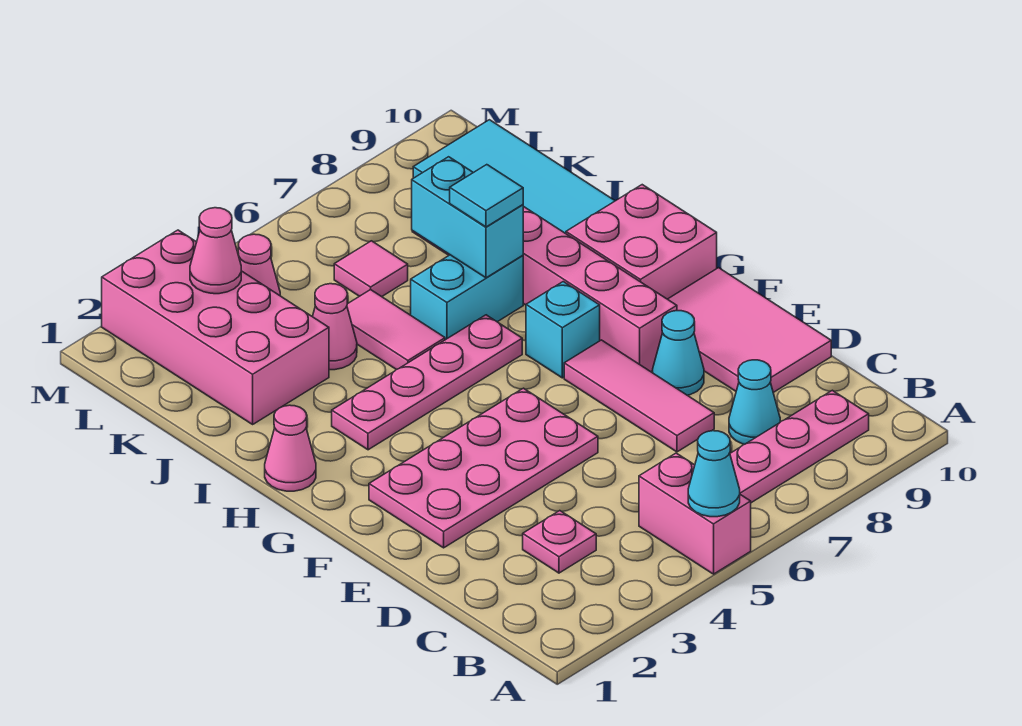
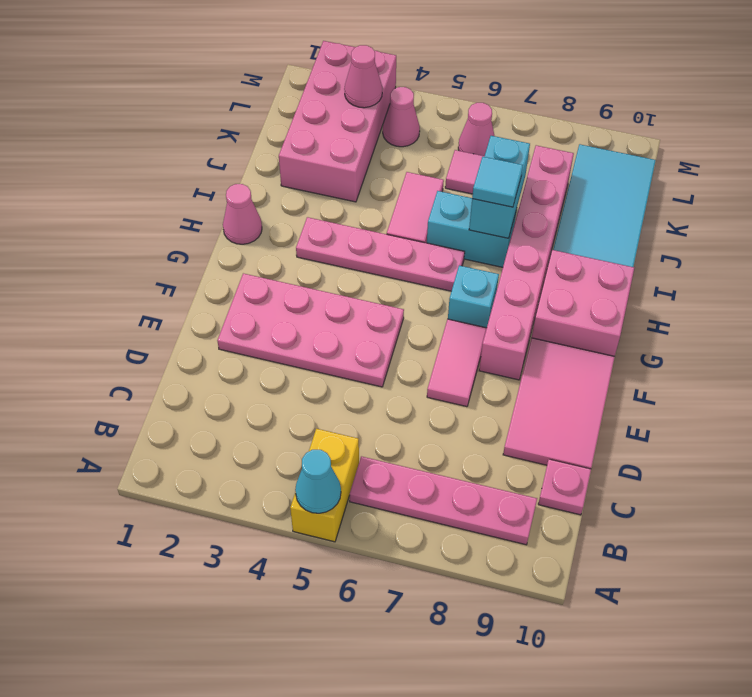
pink brick A5:B5 level 1 -> yellow brick A5:B5 level 1
pink plate C3 level 1 -> pink plate C10 level 1
cyan cone C8 level 1 -> none
pink tile D7:F7 level 1 -> pink tile E7:F7 level 1
cyan cone E8 level 1 -> none
pink cone J4 level 1 -> pink cone L6 level 1

